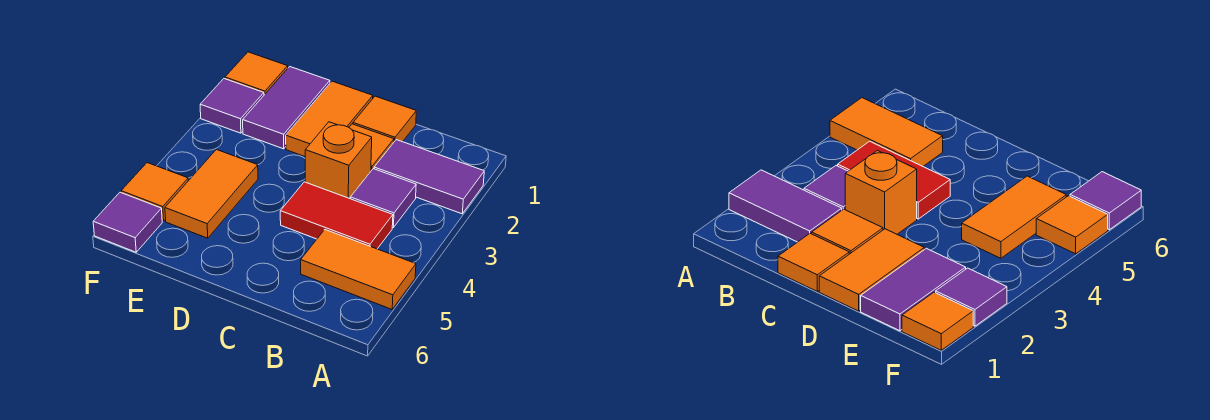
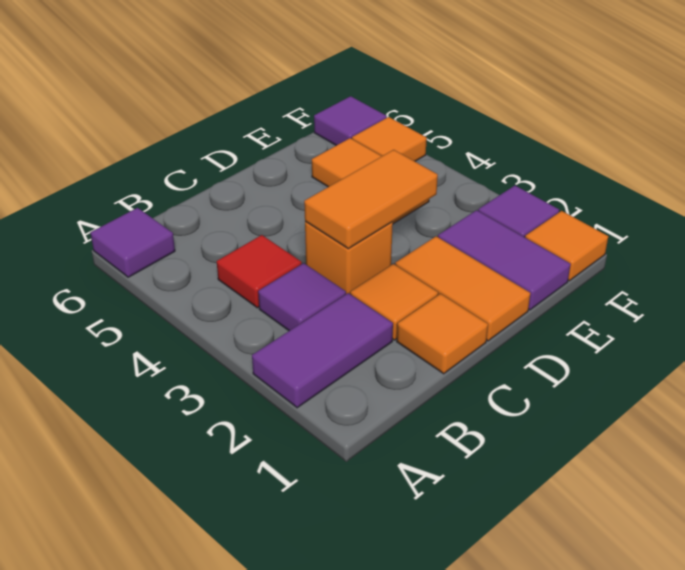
orange tile A5:B5 level 1 -> orange tile C3:D3 level 2
none -> purple tile A6 level 1
red tile B4:C4 level 1 -> red tile B4 level 1

